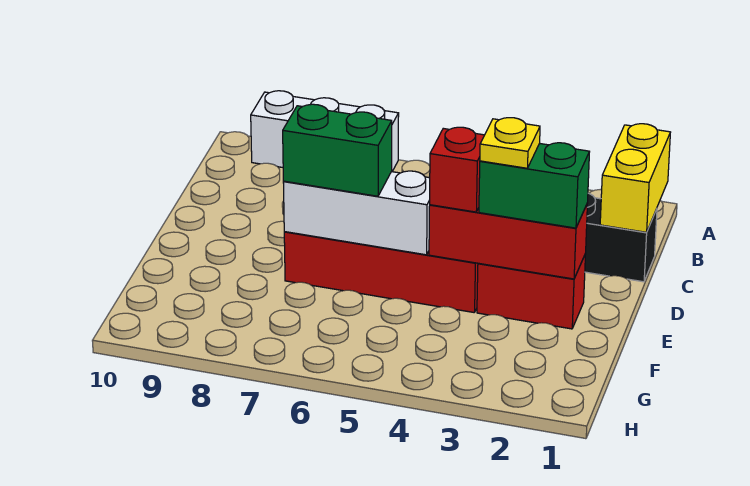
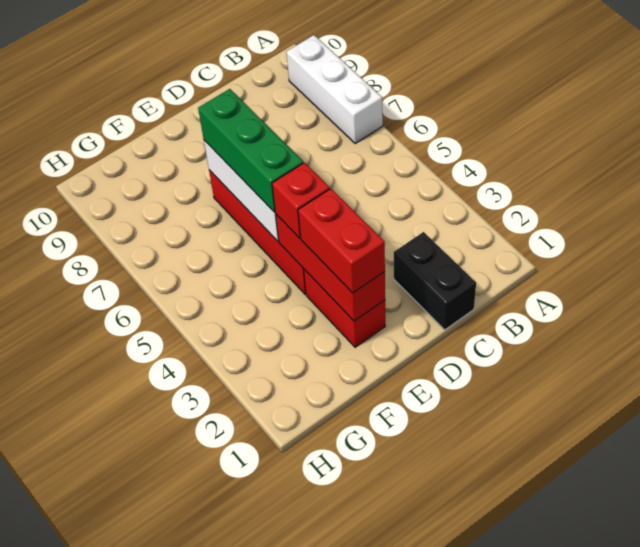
yellow brick B1:C1 level 2 -> none
green brick E2:E3 level 3 -> red brick E2:E3 level 3
yellow plate E3 level 4 -> none
green brick E6:E7 level 3 -> green brick E5:E7 level 3

